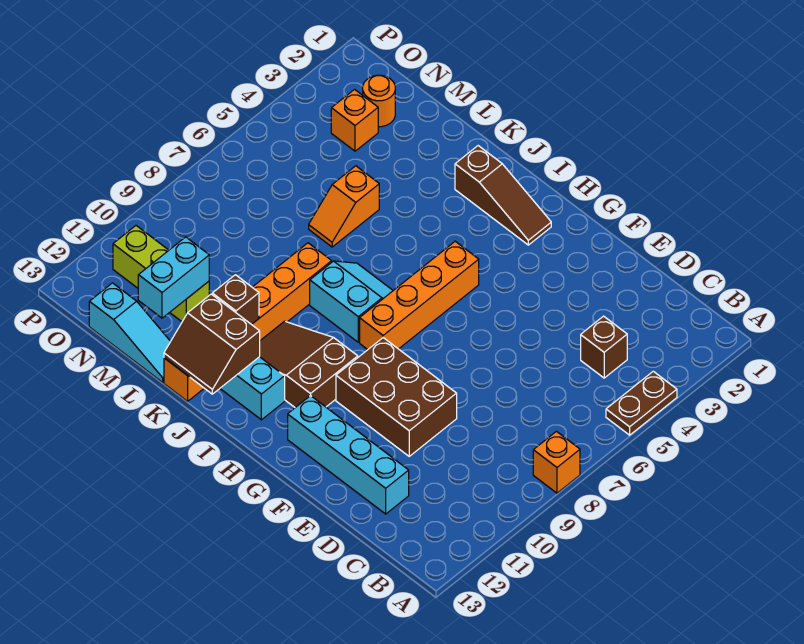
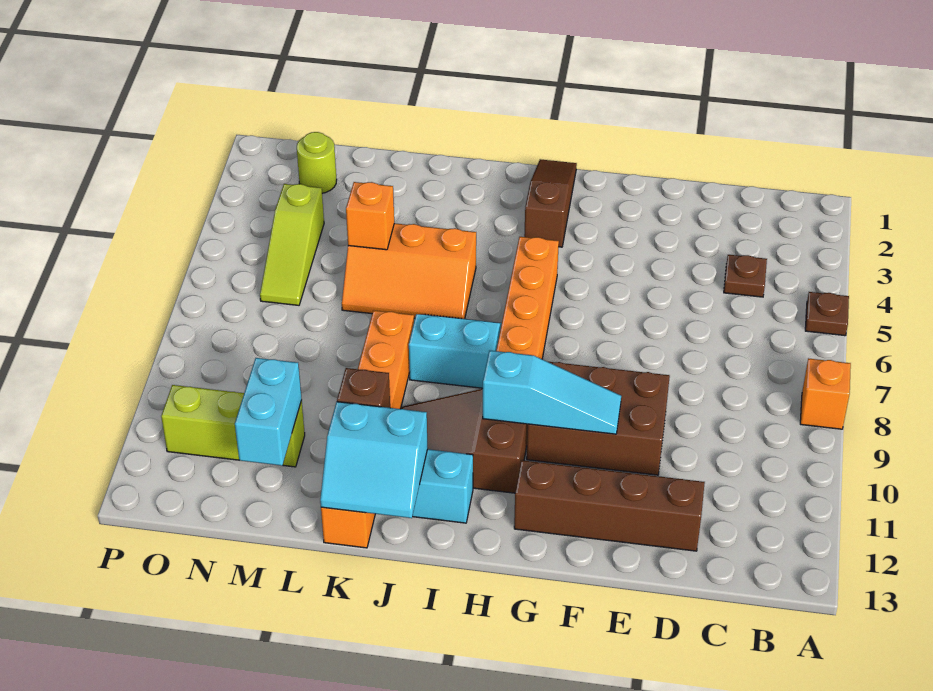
brown plate A4:A5 level 1 -> brown plate A5 level 1
brown brick C4 level 1 -> brown plate C4 level 1
cyan brick D12:G12 level 1 -> brown brick D12:G12 level 1
brown slope H2:J2 level 1 top J -> brown slope H1:H3 level 1 top 3
brown slope J12:K13 level 2 top 12 -> cyan slope J12:K13 level 2 top 12
orange slope L5:L6 level 1 top 5 -> orange slope J5:L6 level 1 top 5
cyan slope L13:N13 level 1 top N -> cyan slope F10:H10 level 2 top H
orange round brick N2 level 1 -> lime round brick N2 level 1
orange brick N3 level 1 -> orange brick L5 level 2
none -> lime slope N4:N6 level 1 top 4

